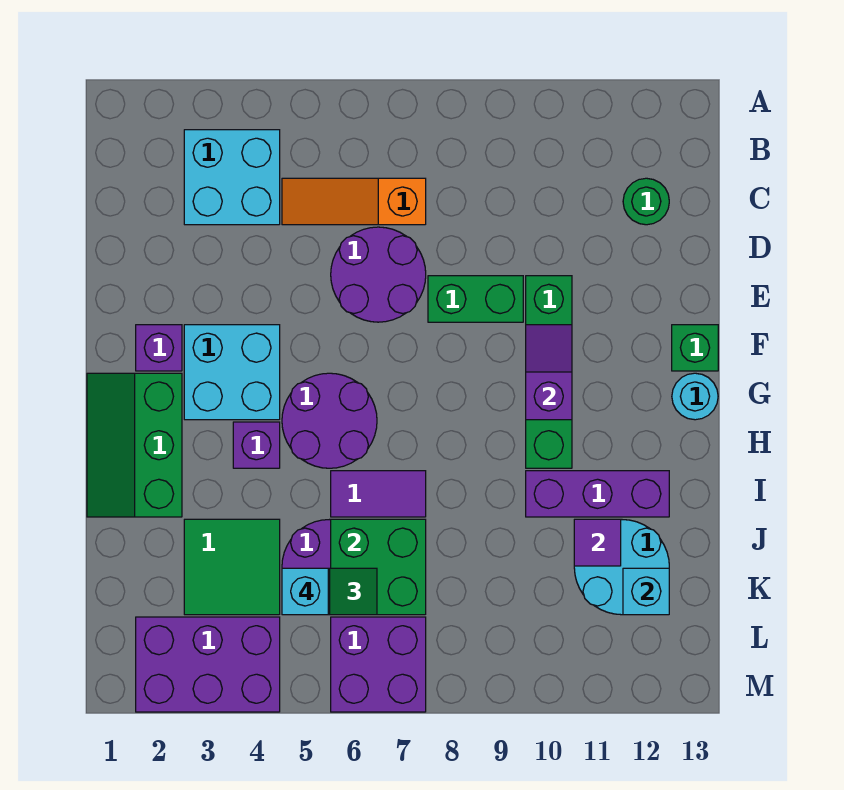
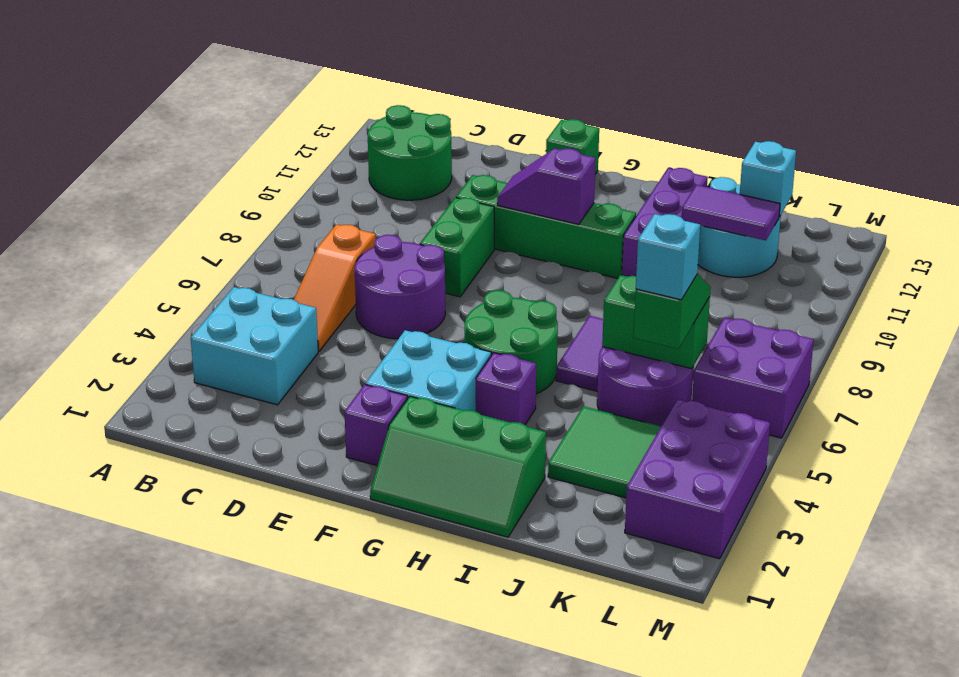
green round brick C12 level 1 -> green round brick B11:C12 level 1
purple round brick G5:H6 level 1 -> green round brick G5:H6 level 1
cyan round brick G13 level 1 -> none
green brick J6:K7 level 2 -> green brick J6:K6 level 2
purple tile J11 level 2 -> purple tile J11:K11 level 2

